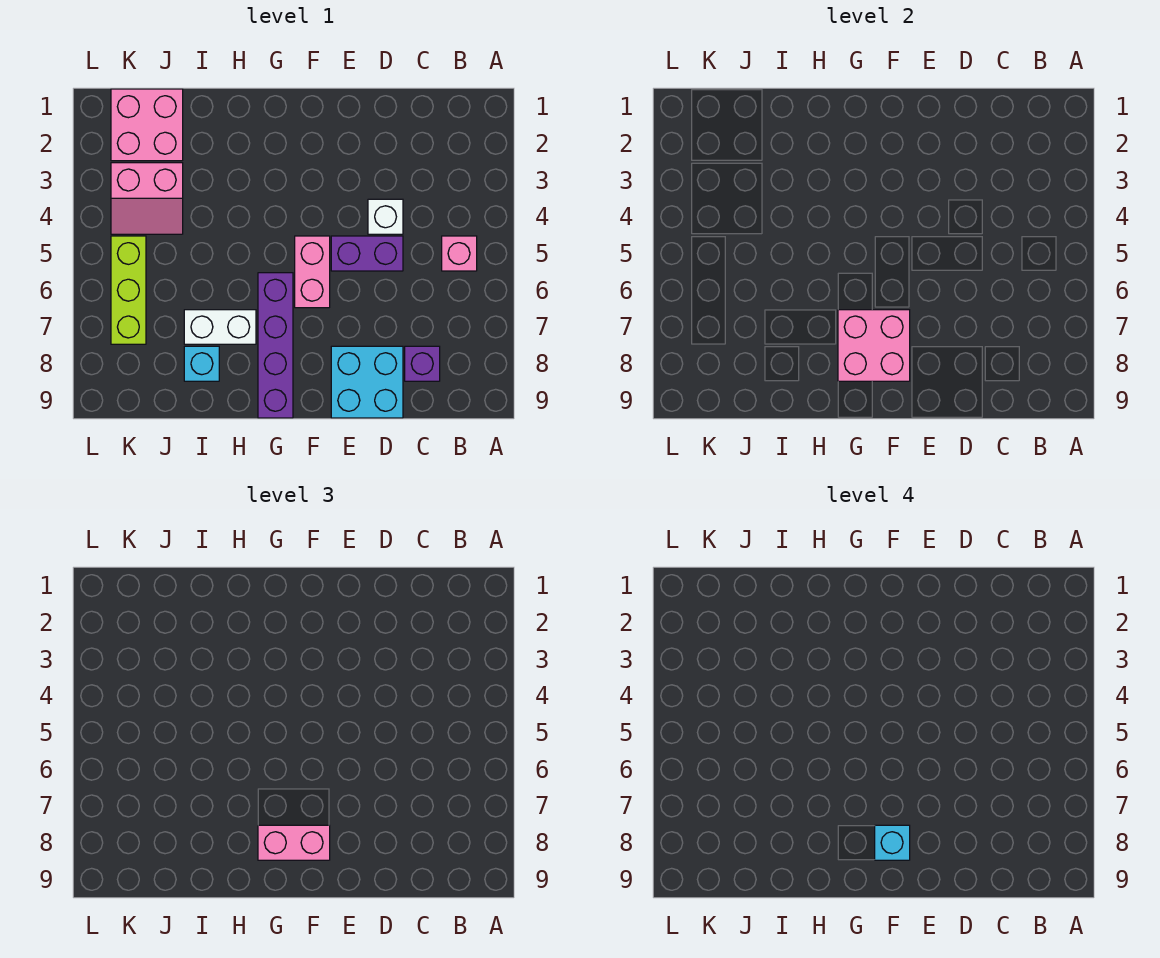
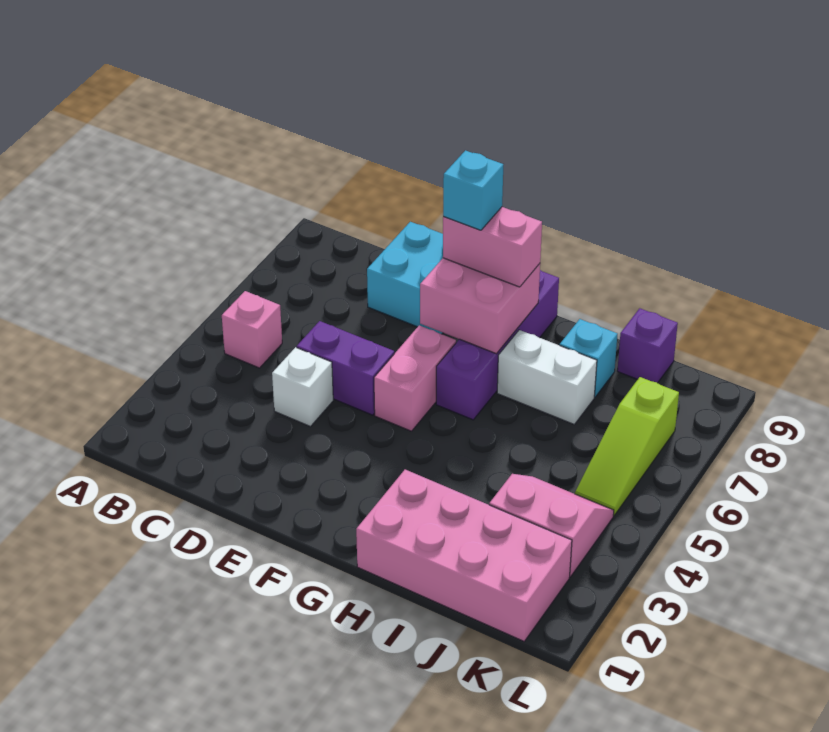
purple brick C8 level 1 -> purple brick J9 level 1
pink brick J1:K2 level 1 -> pink brick H1:K2 level 1
lime brick K5:K7 level 1 -> lime slope K5:K7 level 1 top 7

